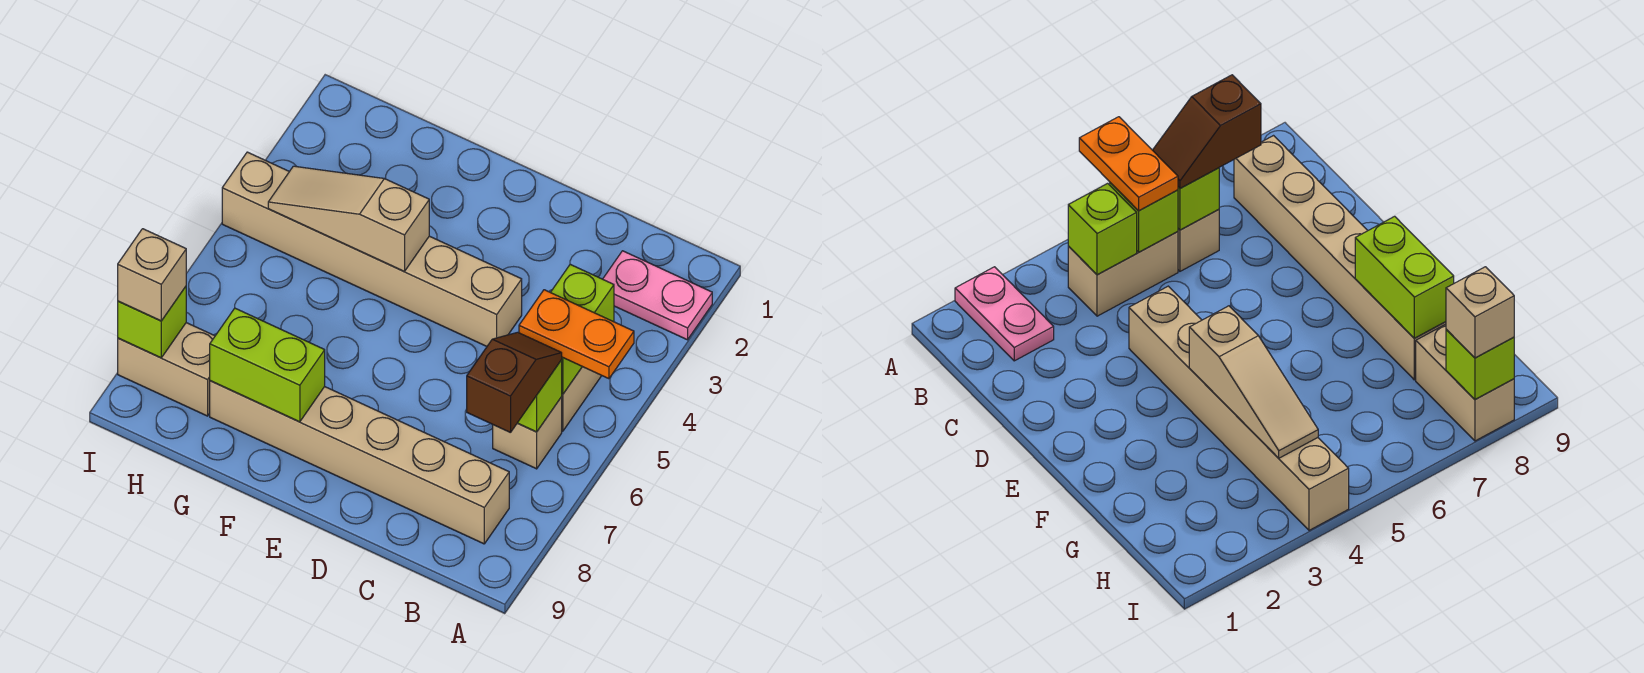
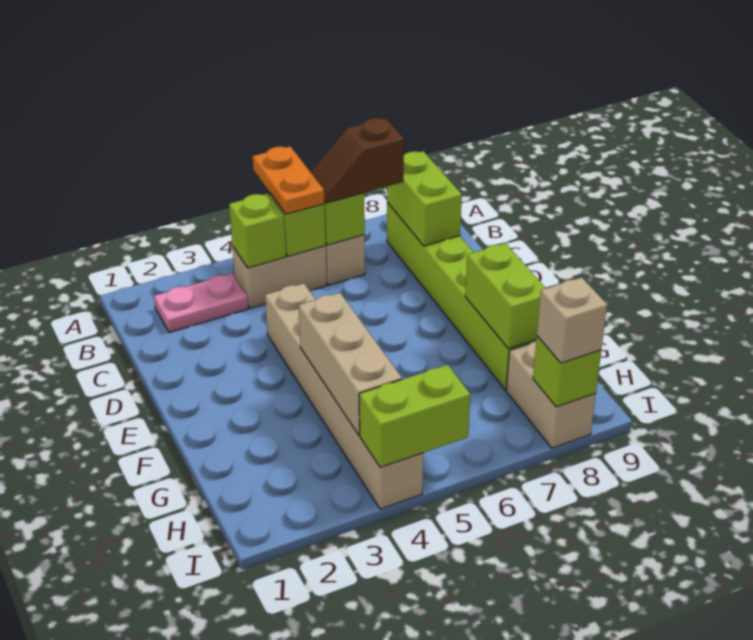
pink plate A2:B2 level 1 -> pink plate B2:B3 level 1
tan brick B8:G8 level 1 -> lime brick B8:G8 level 1
none -> lime brick B8:C8 level 2
tan slope F4:H4 level 2 top F -> tan brick F4:H4 level 2
none -> lime brick I4:I5 level 2

